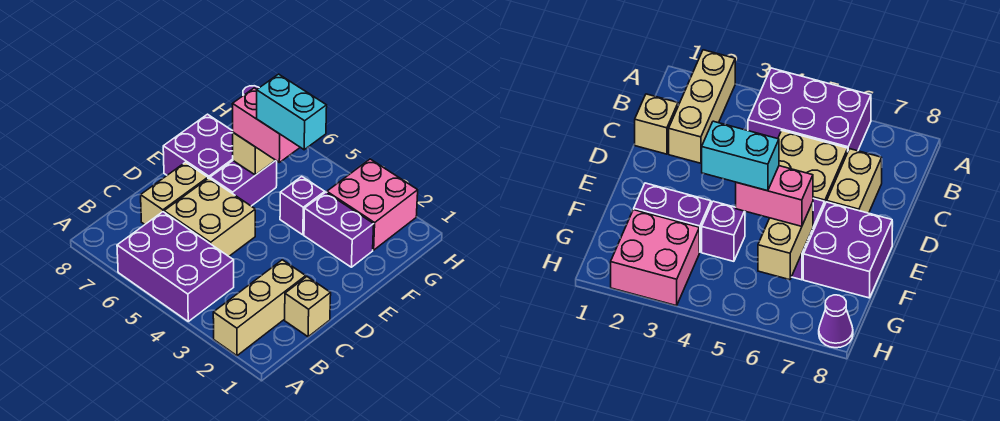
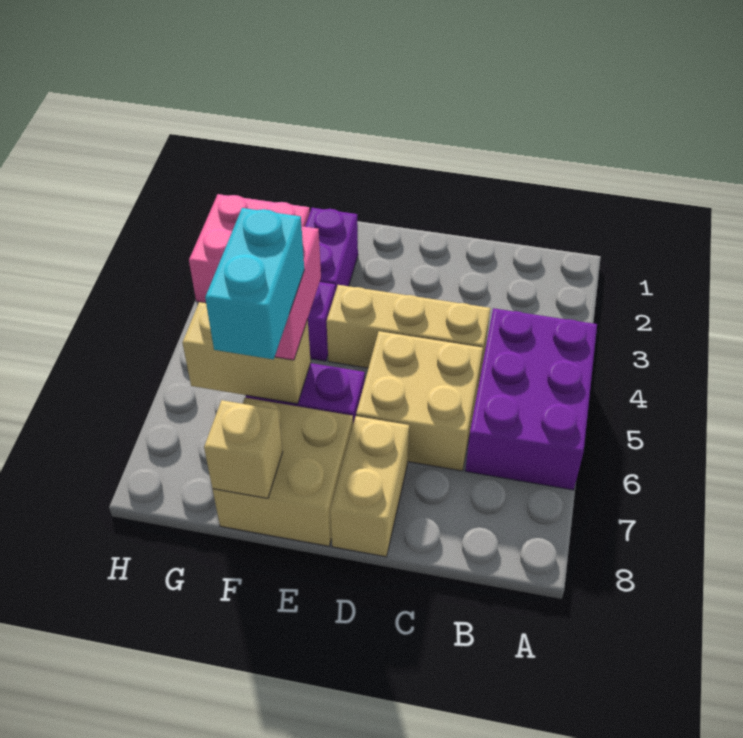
tan brick A2:C2 level 1 -> tan brick C4:E4 level 1
tan brick C1 level 1 -> tan brick F8 level 2
tan brick C7:D7 level 1 -> tan brick D7:D8 level 1
purple brick E7:F8 level 1 -> tan brick E7:F8 level 1
cyan brick F4:F5 level 4 -> cyan brick F6:F7 level 4
purple cone H8 level 1 -> none

